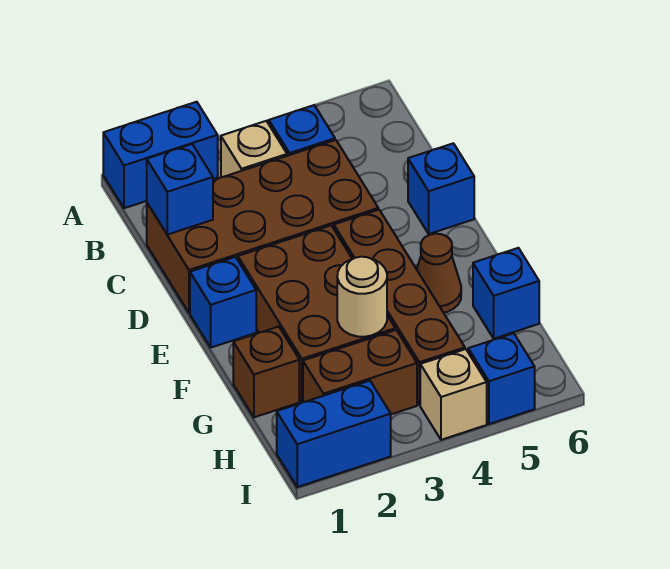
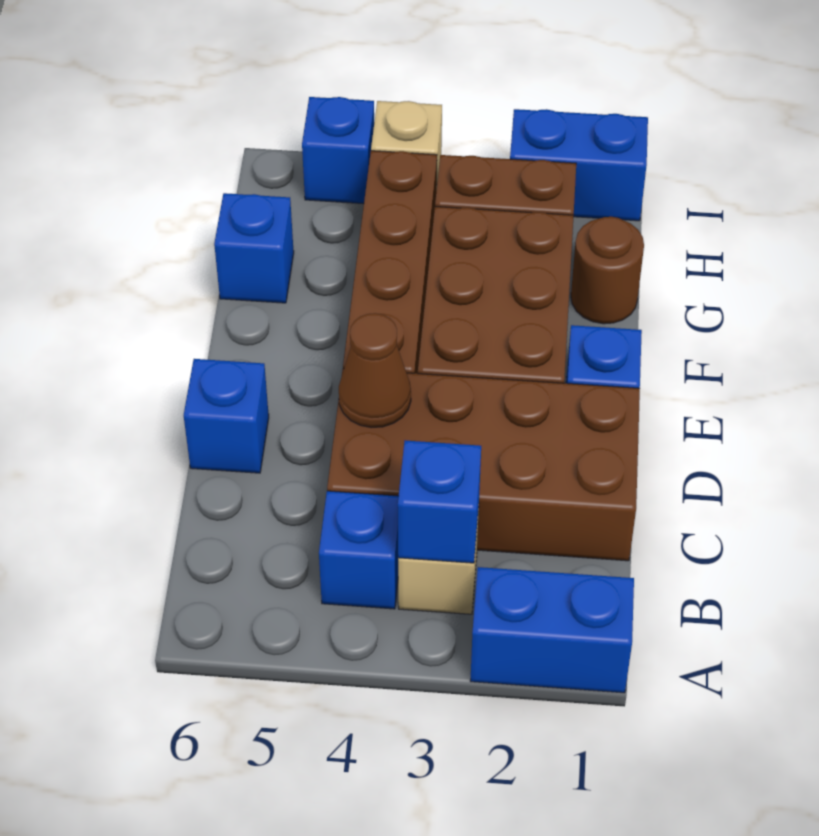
blue brick C1 level 2 -> blue brick B3 level 2
brown cone F5 level 1 -> brown cone D4 level 2
brown brick G1 level 1 -> brown round brick G1 level 1
tan round brick G3 level 2 -> none

